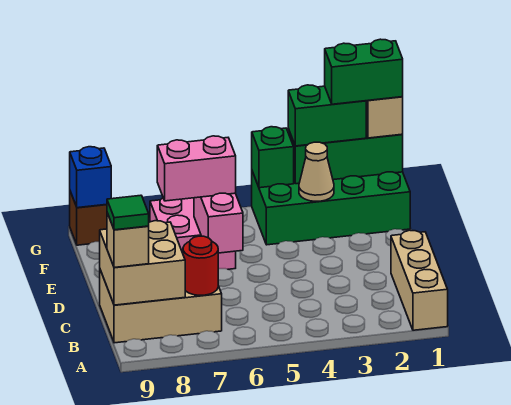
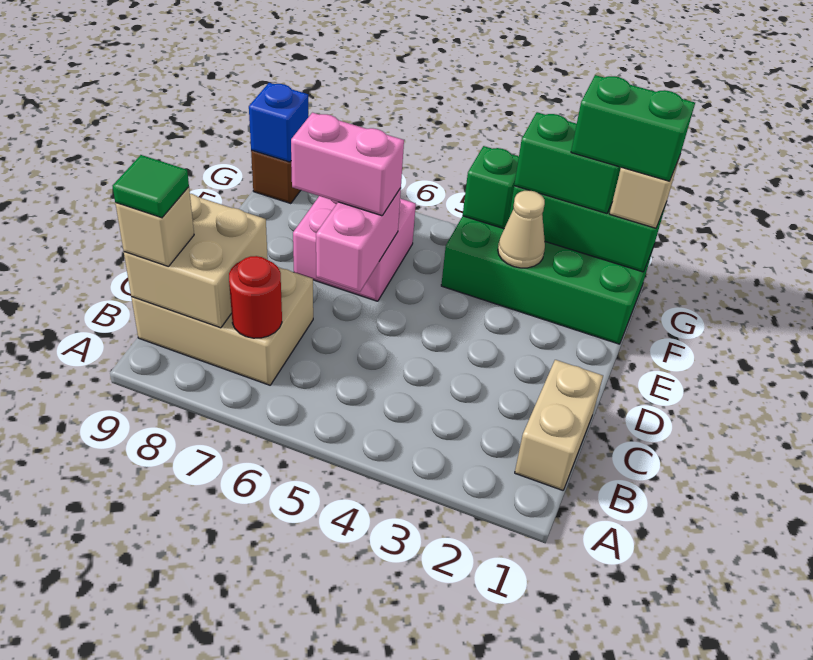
tan brick A1:C1 level 1 -> tan brick B1:C1 level 1

